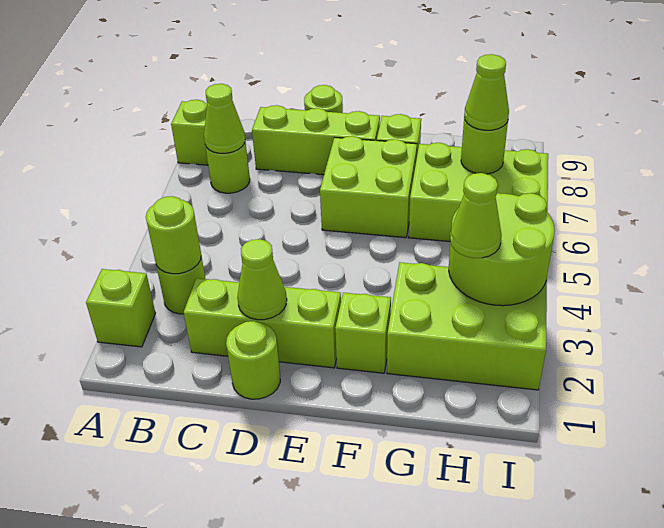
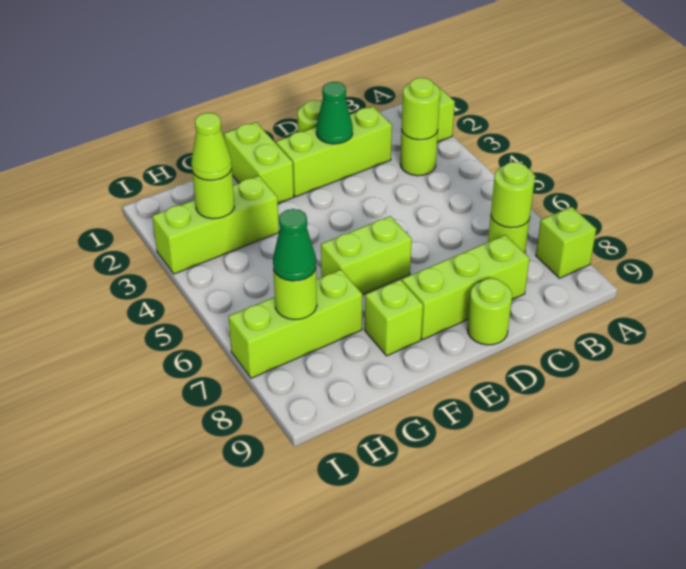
lime cone B7 level 2 -> lime round brick B7 level 2
lime cone D2 level 2 -> green cone D2 level 2
lime brick E6:F7 level 1 -> lime brick E6:F6 level 1
lime brick F2 level 1 -> lime brick F1:F2 level 1
lime brick G2:I3 level 1 -> lime brick G3:I3 level 1
lime brick G6:I7 level 1 -> lime brick G7:I7 level 1
lime round brick H3:I4 level 2 -> lime round brick H3 level 2
lime cone H7 level 3 -> green cone H7 level 3

